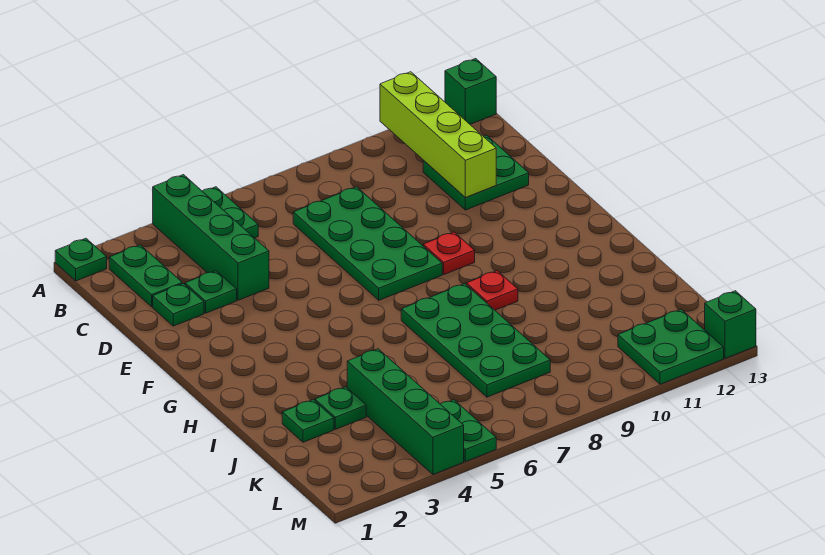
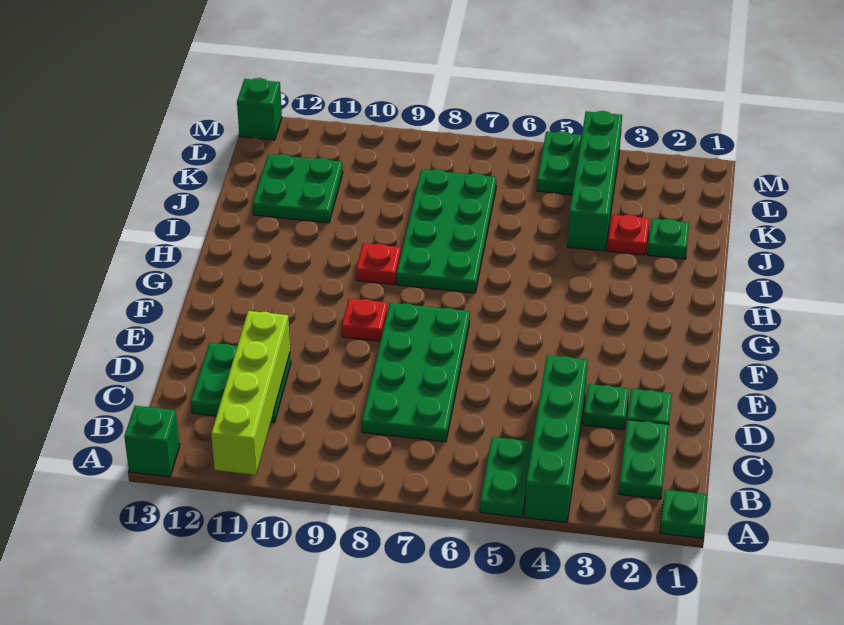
green plate J3 level 1 -> red plate J3 level 1
green plate L11:M12 level 1 -> green plate J11:K12 level 1

